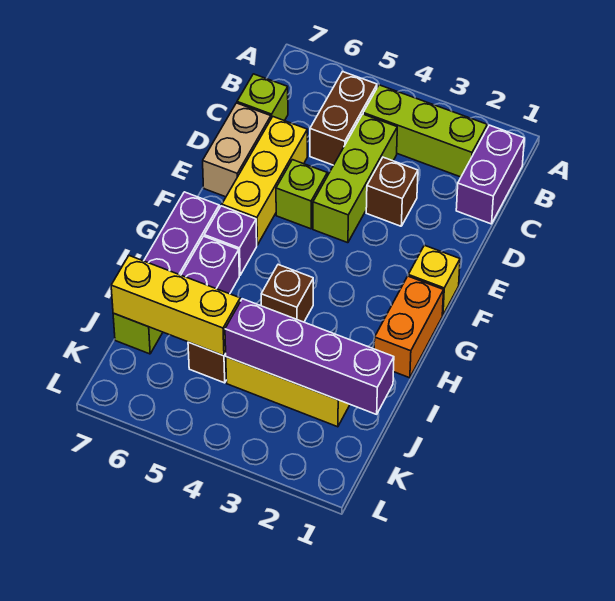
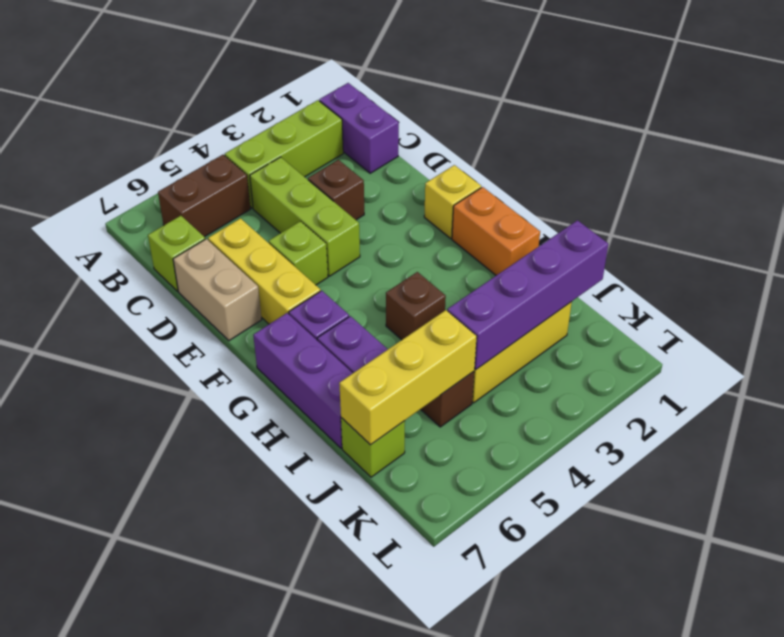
brown brick B5:C5 level 1 -> brown brick B5:B6 level 1

